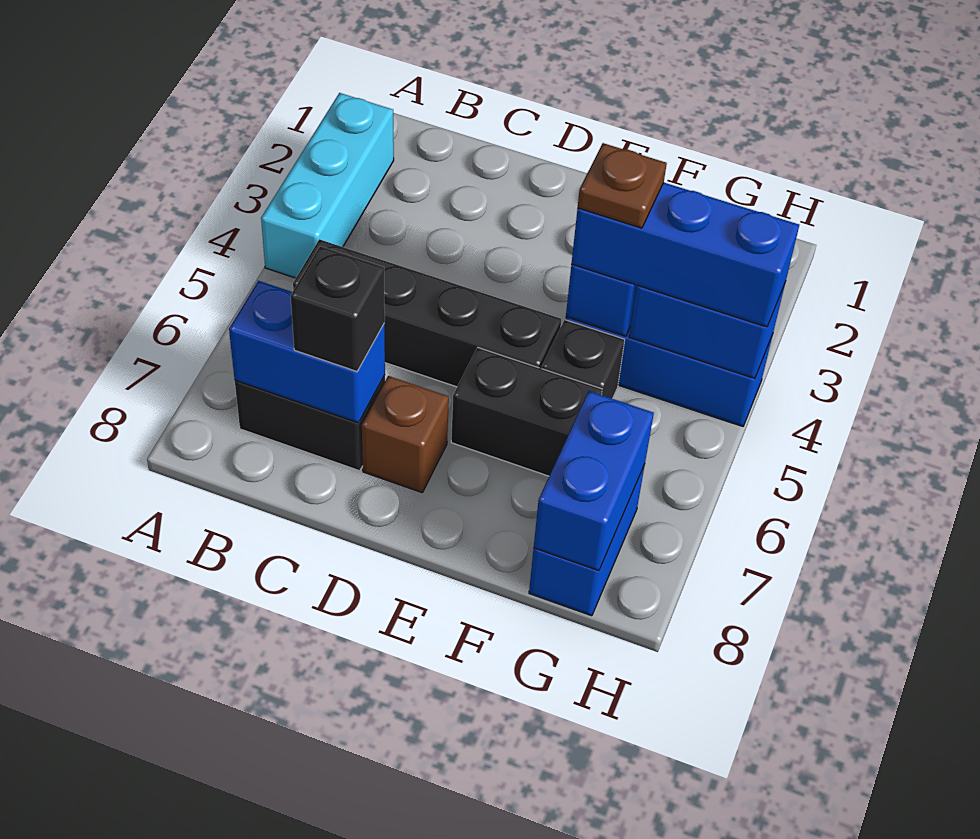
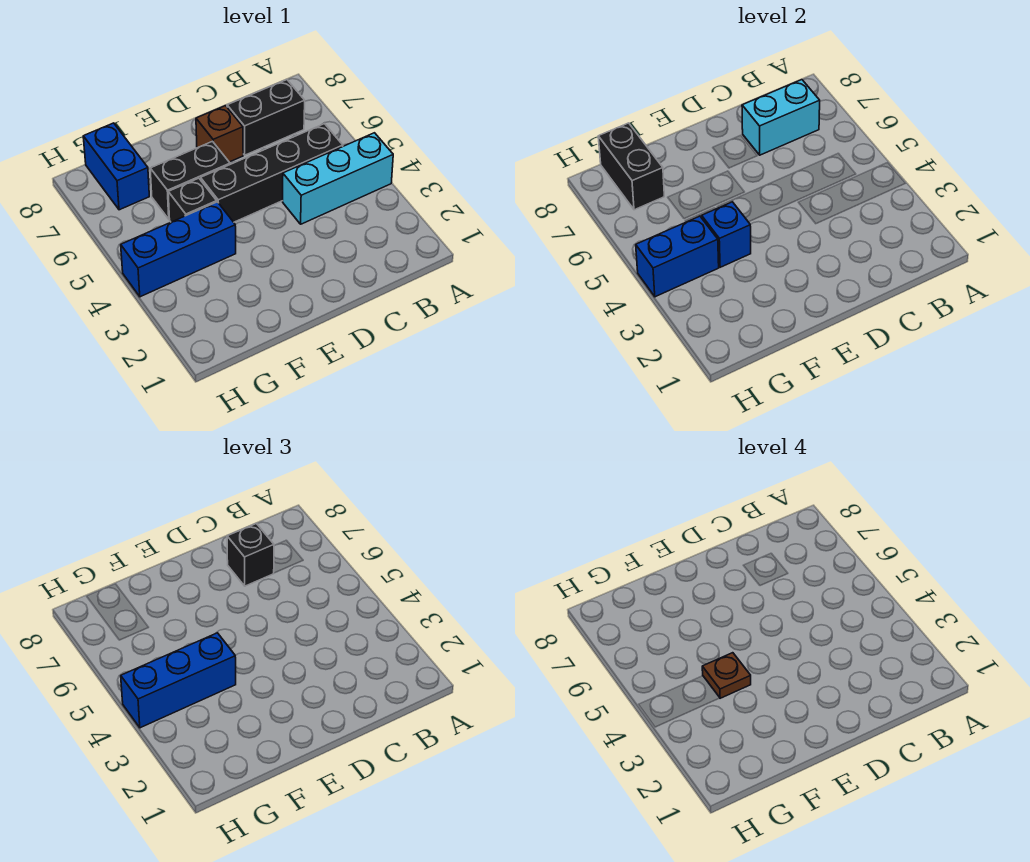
cyan brick A2:A4 level 1 -> cyan brick A4:C4 level 1
blue brick B7:C7 level 2 -> cyan brick B7:C7 level 2
blue brick G7:G8 level 2 -> black brick G7:G8 level 2

